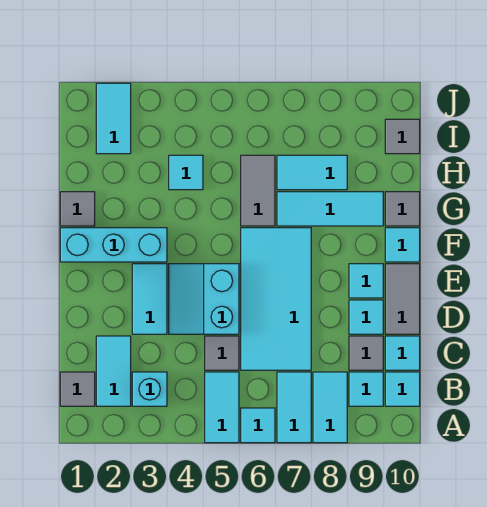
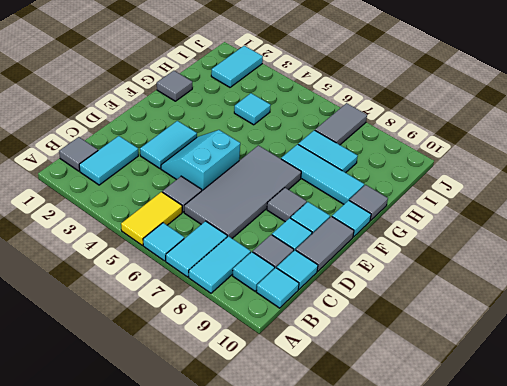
cyan tile A5:B5 level 1 -> yellow tile A5:B5 level 1
cyan brick B3 level 1 -> none
cyan tile C6:F7 level 1 -> grey tile C6:F7 level 1
cyan brick F1:F3 level 1 -> none
grey tile G6:H6 level 1 -> grey tile I7:J7 level 1
grey tile I10 level 1 -> grey tile E8 level 1

